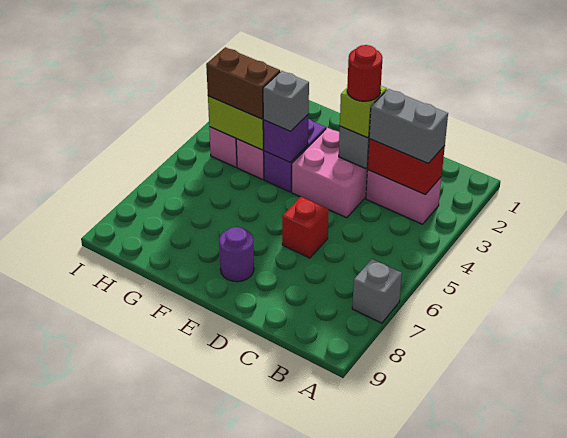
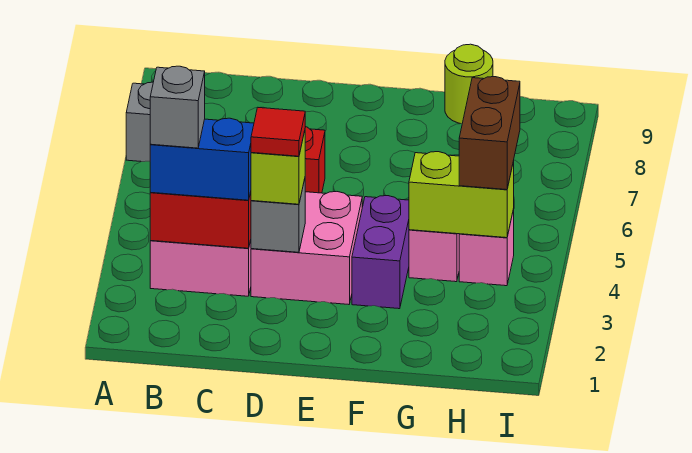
grey brick B3:C3 level 3 -> blue brick B3:C3 level 3
red round brick D3 level 4 -> red tile D3 level 4
purple round brick E8 level 1 -> none
purple brick F4 level 2 -> none
grey brick F4 level 3 -> grey brick B3 level 4
brown brick G4:H4 level 3 -> brown brick H4:H5 level 3
none -> lime round brick G9 level 1

